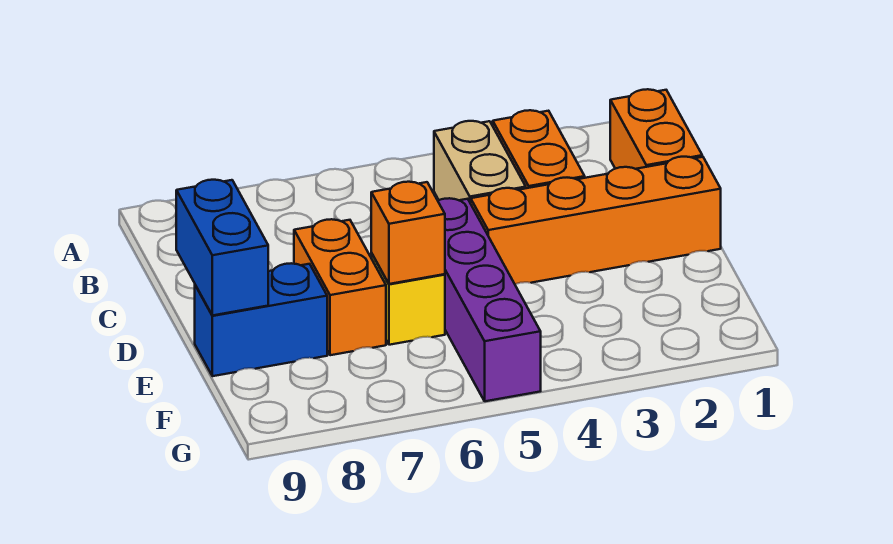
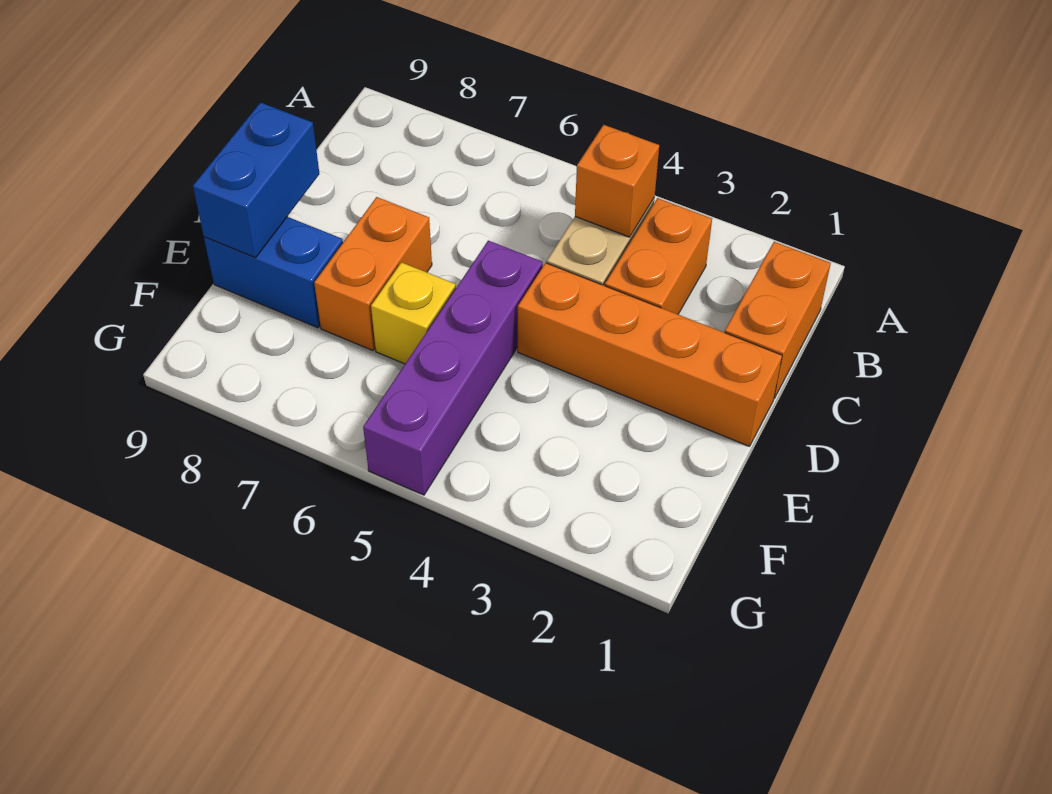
orange brick E6 level 2 -> orange brick B4 level 2

